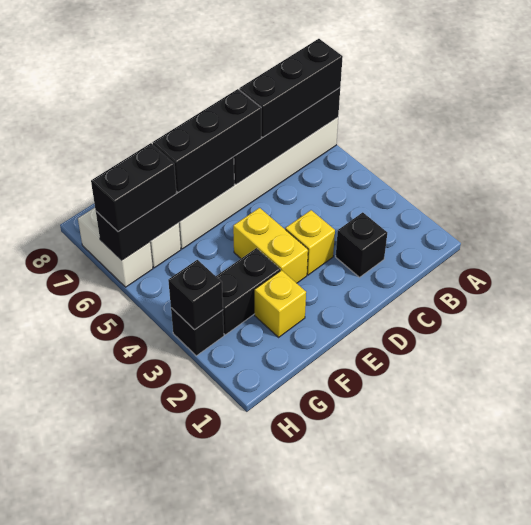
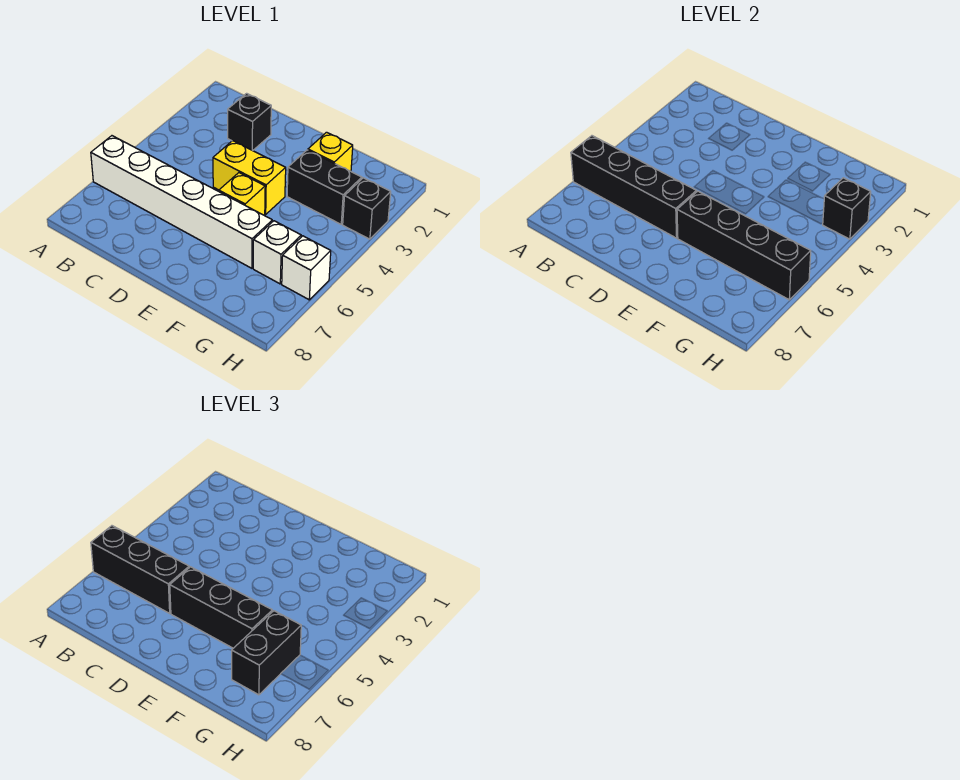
yellow brick D3 level 1 -> yellow brick E5 level 1
yellow brick E3:E4 level 1 -> yellow brick D4:E4 level 1
black brick G6:H6 level 3 -> black brick G6:G7 level 3
white brick H6:H7 level 1 -> white brick H6 level 1

